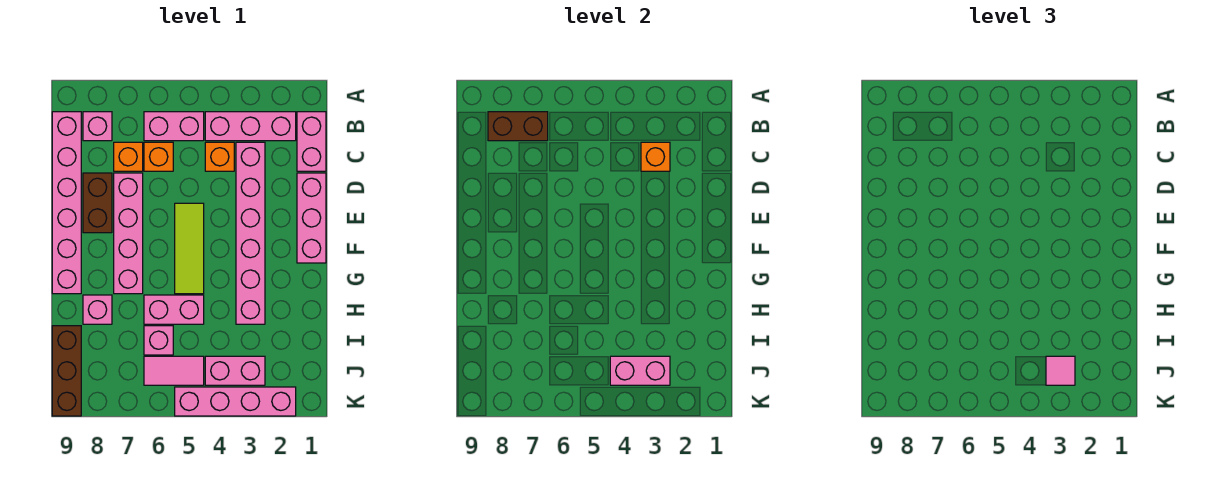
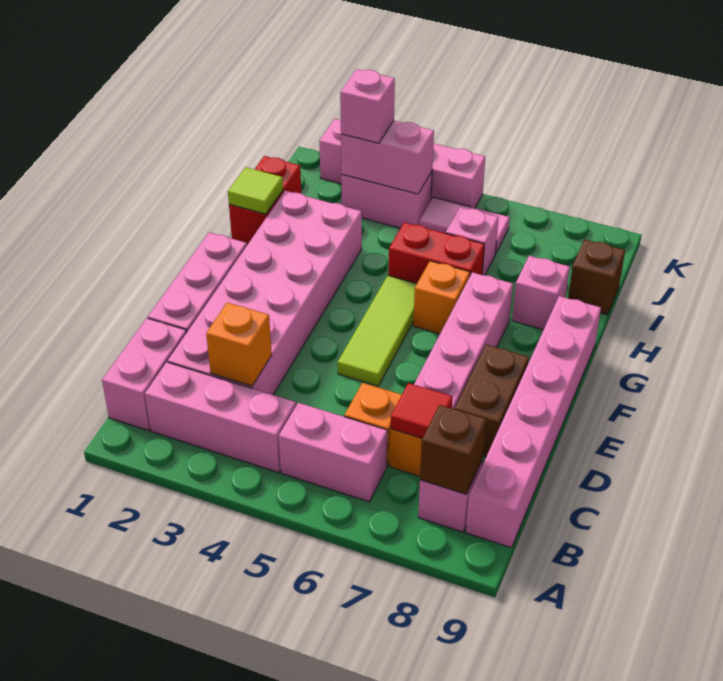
brown brick B7:B8 level 2 -> brown brick B8 level 2
pink brick C3:H3 level 1 -> pink brick C2:H3 level 1
orange brick C4 level 1 -> orange brick G6 level 1
none -> red tile C7 level 2
none -> red brick H1:I1 level 1
none -> lime tile H1 level 2
pink brick H5:H6 level 1 -> red brick H5:H6 level 1
brown brick I9:K9 level 1 -> brown brick I9 level 1
pink tile J3 level 3 -> pink brick J3 level 3

